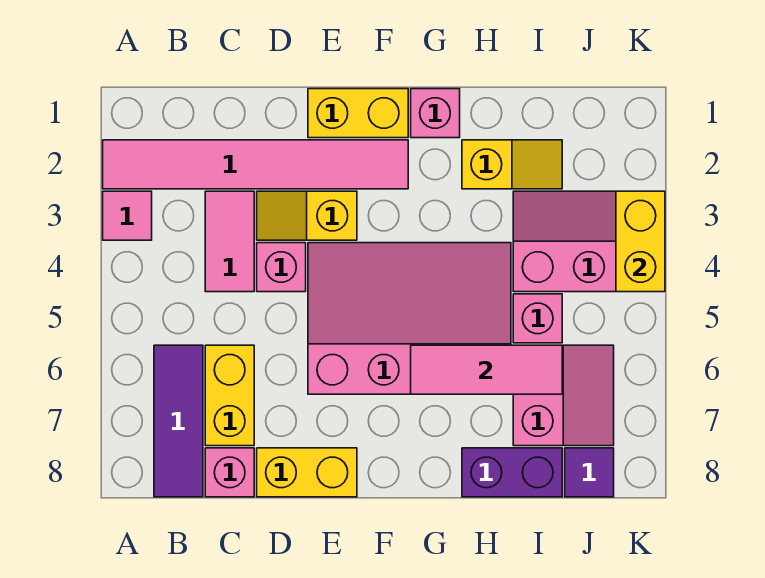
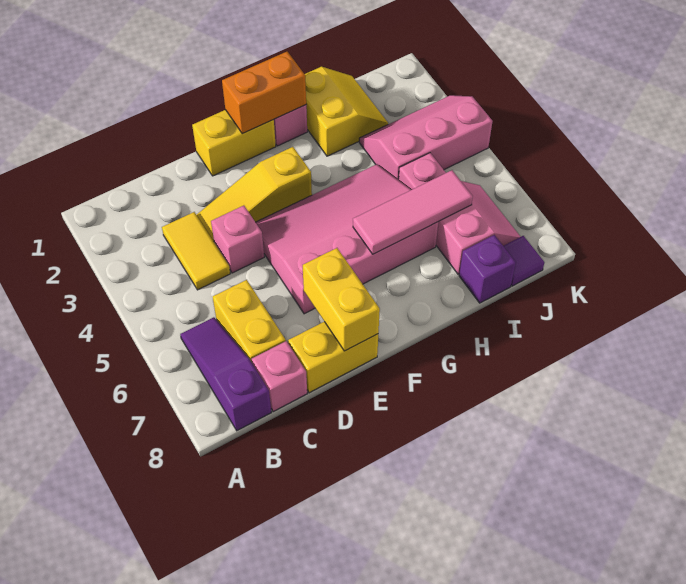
pink tile A2:F2 level 1 -> none
pink tile A3 level 1 -> none
purple tile B6:B8 level 1 -> purple slope B6:B8 level 1 top 8
pink tile C3:C4 level 1 -> yellow tile C3:C4 level 1
yellow slope D3:E3 level 1 top E -> yellow slope D3:F3 level 1 top F
none -> orange brick F1:G1 level 2
yellow slope H2:I2 level 1 top H -> yellow slope H1:I2 level 1 top H
purple brick H8:I8 level 1 -> purple brick I8 level 1
yellow brick K3:K4 level 2 -> yellow brick E7:E8 level 2

